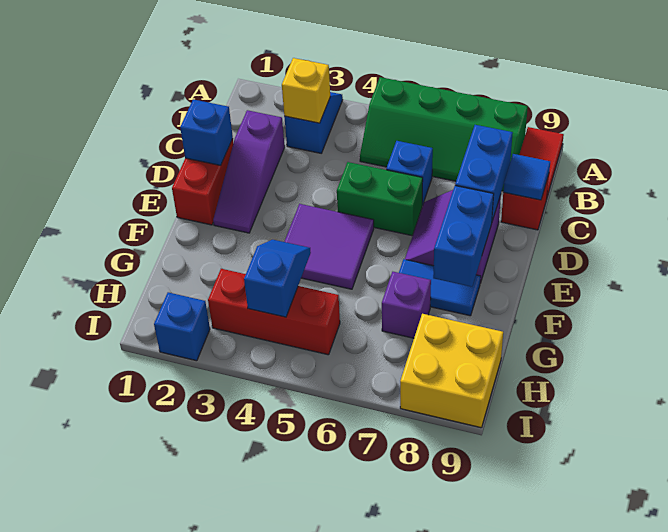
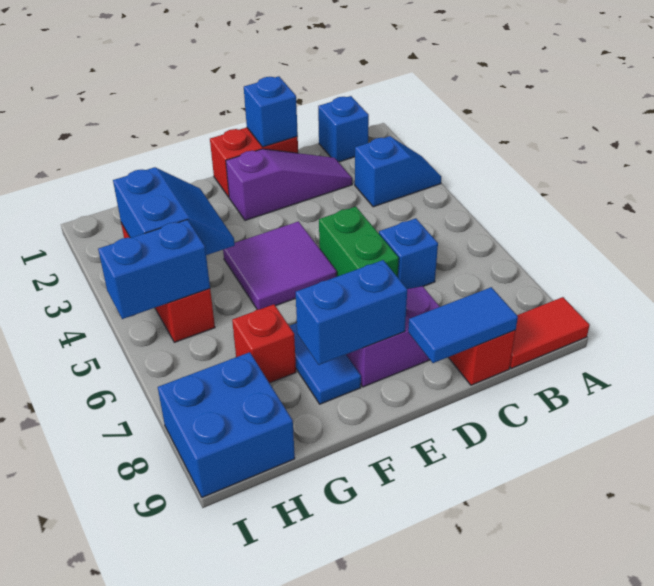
green slope A5:B8 level 1 top A -> none
yellow brick B3 level 2 -> none
purple slope C2:E2 level 1 top C -> purple slope C2:E2 level 1 top E
blue brick C8:D8 level 2 -> blue brick H5:I5 level 2
blue tile C9 level 2 -> blue tile C9:D9 level 2
blue slope G4:H4 level 2 top H -> blue slope G3:H4 level 2 top H
purple brick G7 level 1 -> red brick G7 level 1
yellow brick H8:I9 level 1 -> blue brick H8:I9 level 1
blue brick I2 level 1 -> blue brick B1 level 1

